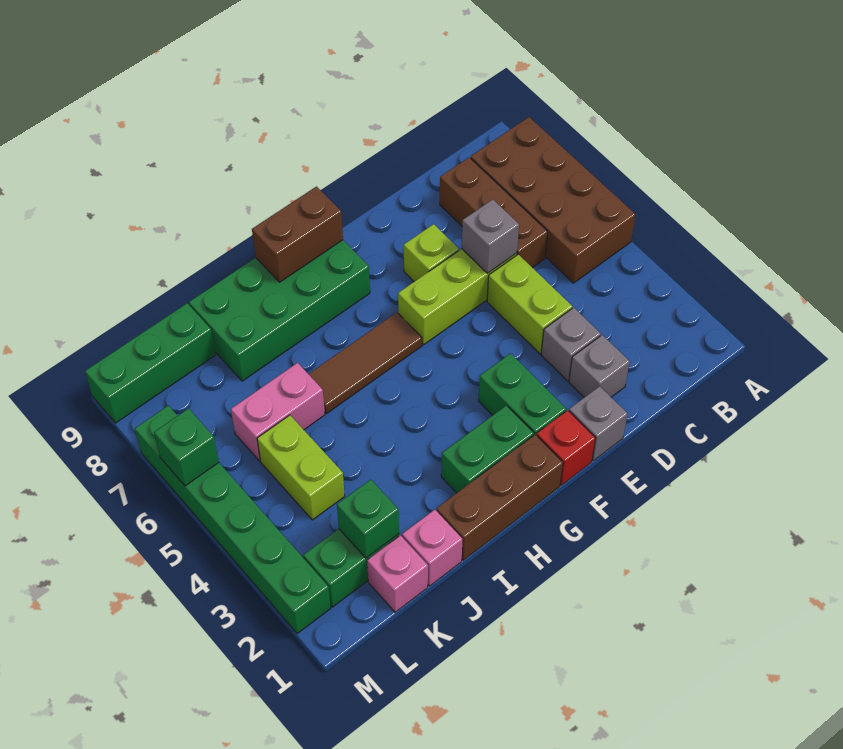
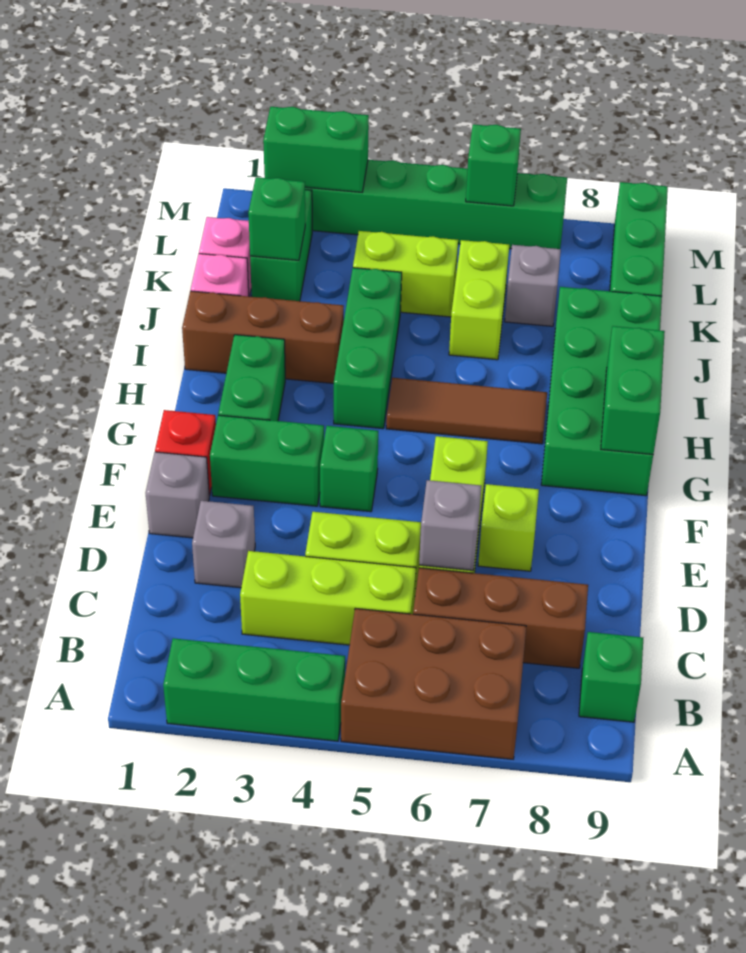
none -> green brick A2:A4 level 1
brown brick A5:B8 level 1 -> brown brick A5:B7 level 1
none -> green brick B9 level 1
none -> lime brick C3:C5 level 1
grey brick D3 level 1 -> grey brick K7 level 1
none -> green brick F4 level 1
brown brick G1:I1 level 1 -> brown brick I1:I3 level 1
brown tile G6:I6 level 1 -> brown tile H5:H7 level 1
brown brick G9:H9 level 2 -> green brick G9:H9 level 2
none -> green brick H4:J4 level 1
pink brick J6:K6 level 1 -> lime brick J6:K6 level 1
none -> green brick M2:M3 level 2

